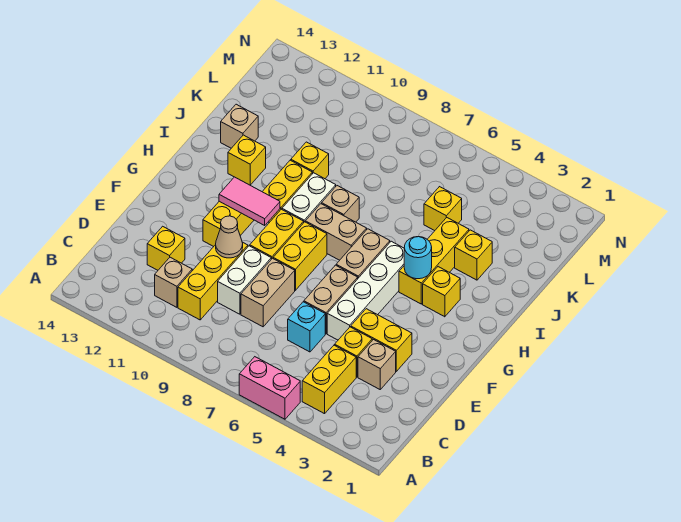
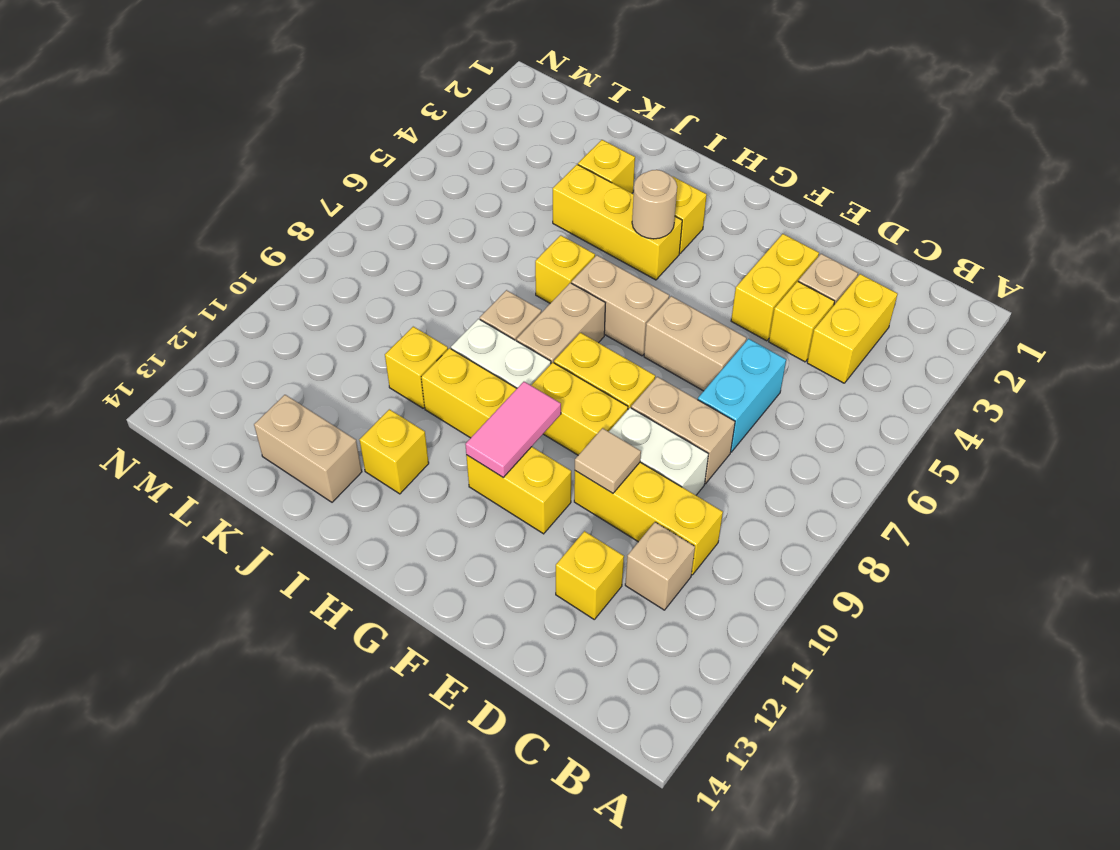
pink brick A5:A6 level 1 -> none
yellow brick B4:C4 level 1 -> yellow brick C3:C4 level 1
cyan brick D6 level 1 -> cyan brick D6:D7 level 1
white brick E5:H5 level 1 -> none
tan cone E10 level 2 -> tan tile E10 level 2
cyan round brick H4 level 2 -> tan round brick H4 level 2
tan brick J13 level 1 -> tan brick J13:K13 level 1
yellow brick K5 level 1 -> yellow brick I6 level 1

